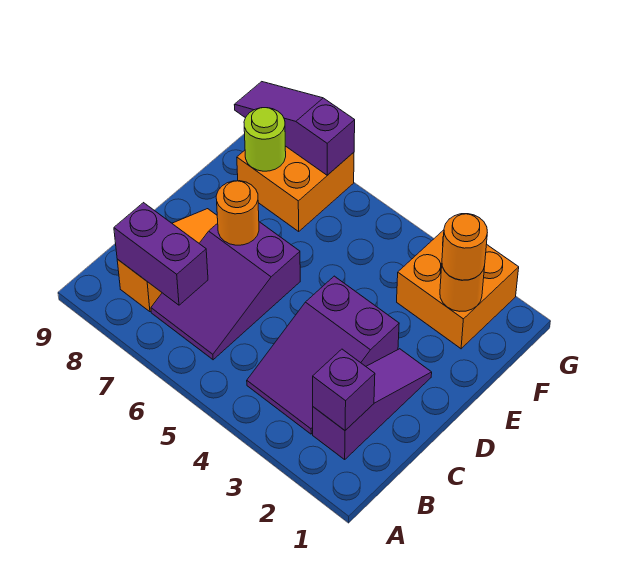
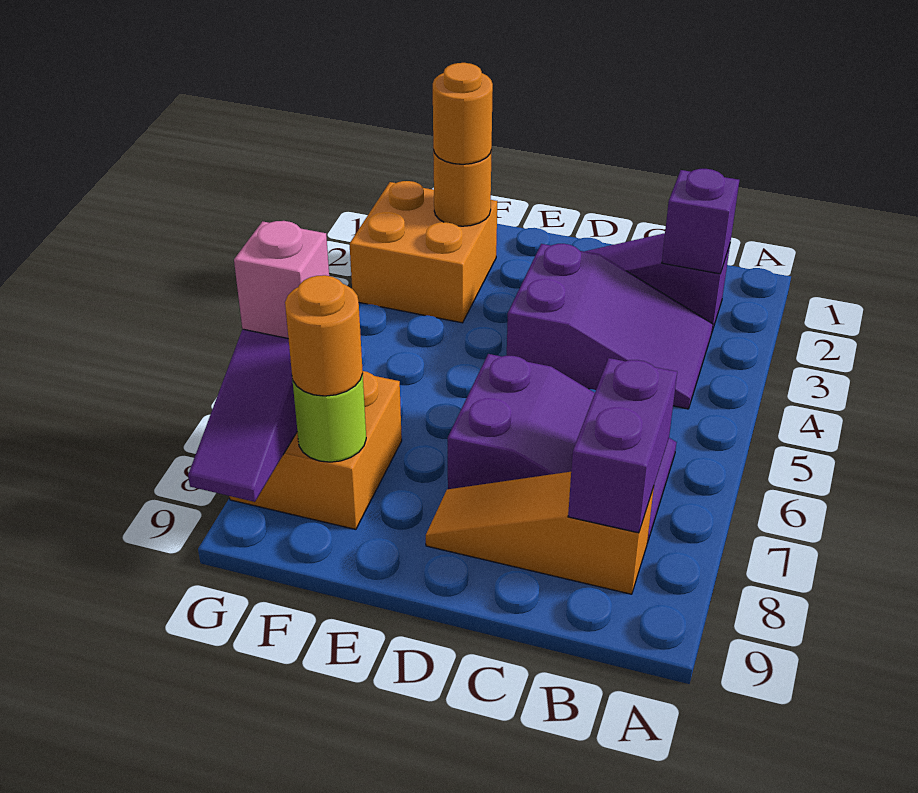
orange round brick D7 level 2 -> orange round brick F8 level 3
none -> pink brick G7 level 3

